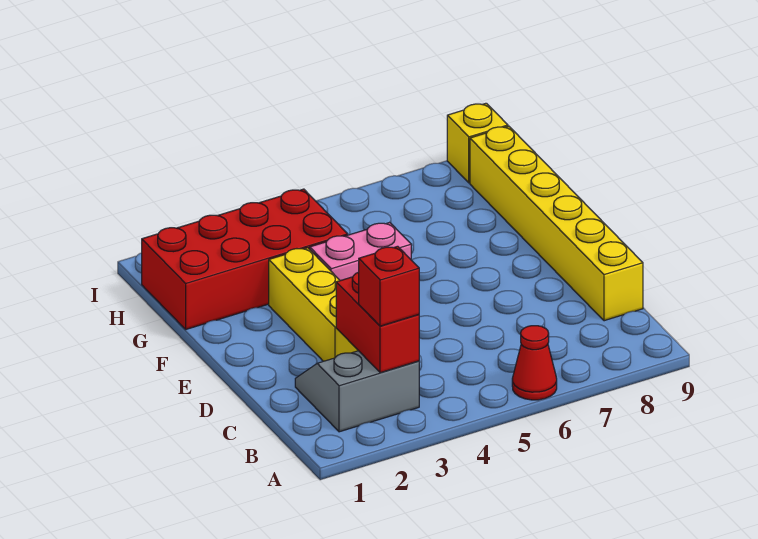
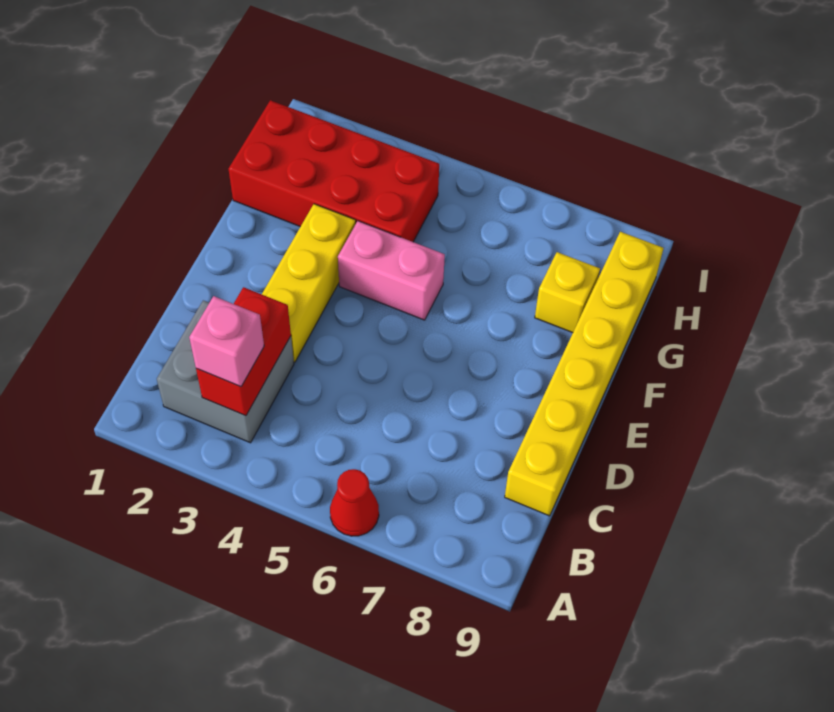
grey slope B2:C3 level 1 top B -> grey brick B2:C3 level 1
red brick B3 level 3 -> pink brick B3 level 3
yellow brick I9 level 1 -> yellow brick G8 level 1

